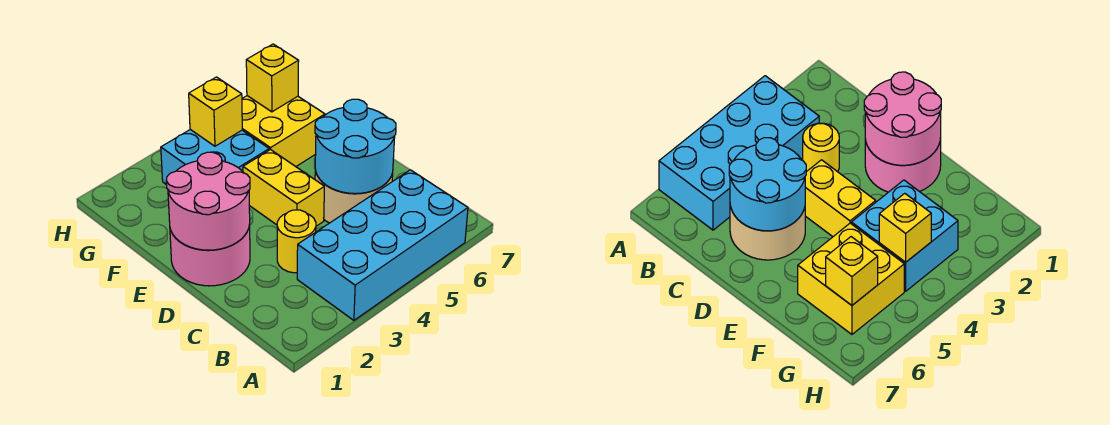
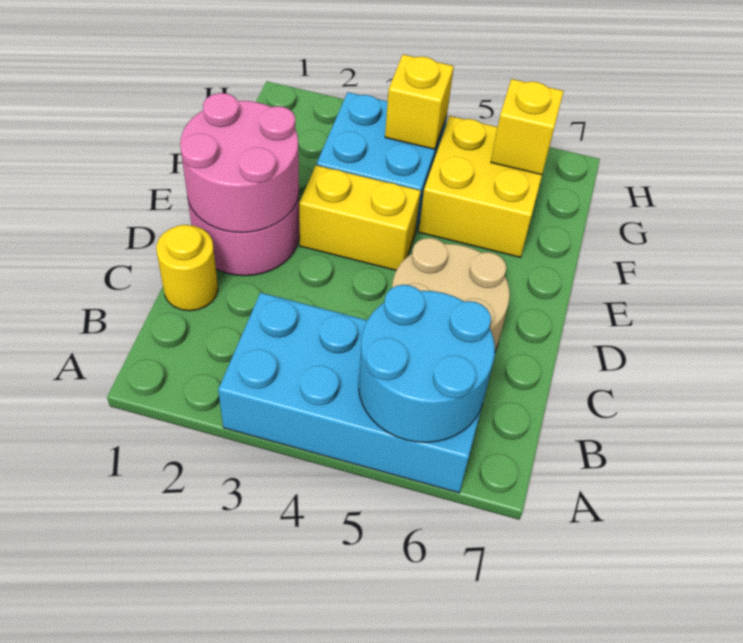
yellow round brick C3 level 1 -> yellow round brick C1 level 1
cyan round brick C5:D6 level 2 -> cyan round brick A5:B6 level 2
yellow brick D4:E4 level 1 -> yellow brick E3:E4 level 1

